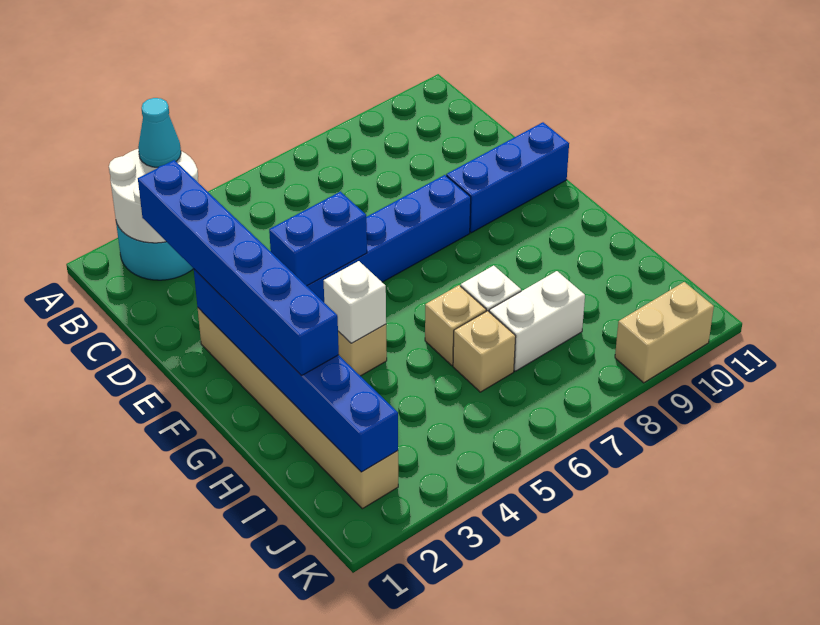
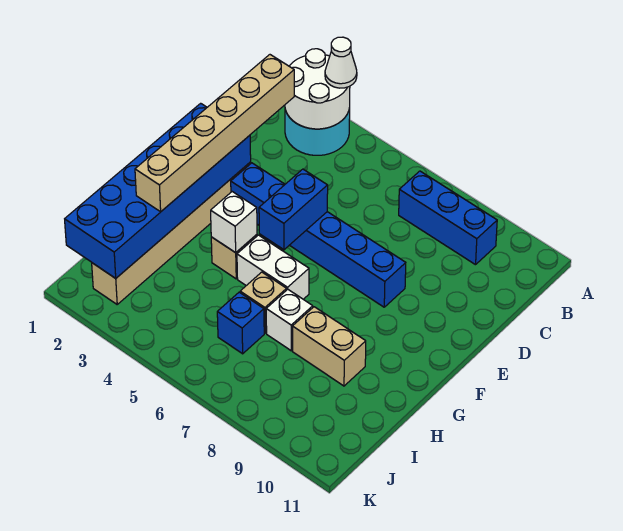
cyan cone A3 level 3 -> white cone A3 level 3
blue brick C2:H2 level 3 -> tan brick C2:H2 level 3
blue brick E2:J2 level 2 -> blue brick E1:J2 level 2
blue brick E4:E5 level 2 -> blue brick E5:F5 level 2
blue brick E9:E11 level 1 -> blue brick B7:B9 level 1
tan brick I6 level 1 -> blue brick I6 level 1
white brick I7:I8 level 1 -> white brick G5:G6 level 1
tan brick K9:K10 level 1 -> tan brick H8:H9 level 1

